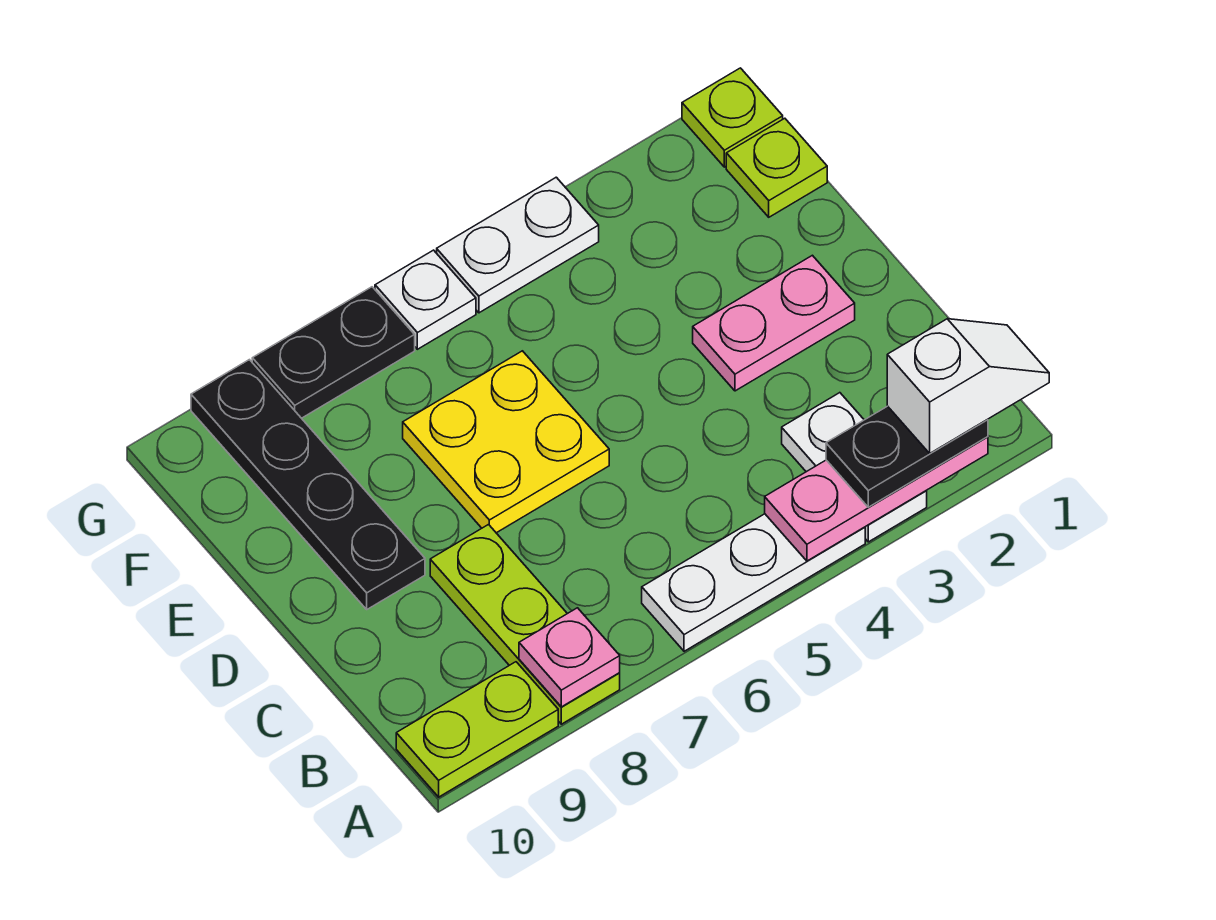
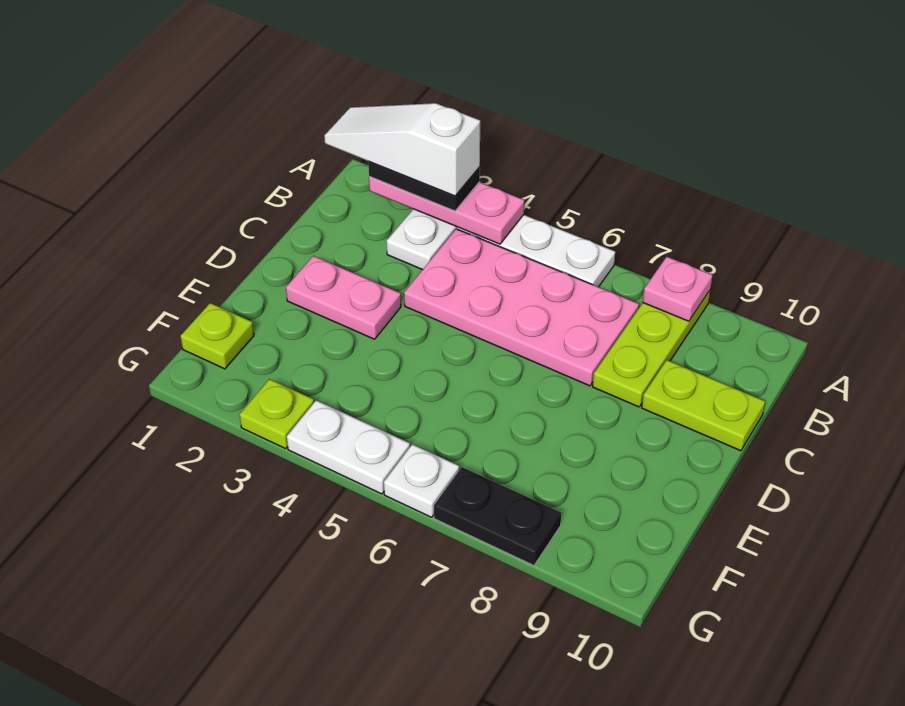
white slope A1:A2 level 4 top 2 -> white slope A1:A3 level 4 top 3
lime plate A9:A10 level 1 -> lime plate C9:C10 level 1
none -> pink plate B4:C7 level 1
yellow plate D6:E7 level 1 -> none
black plate D9:G9 level 1 -> none
lime plate G1 level 1 -> lime plate G3 level 1

